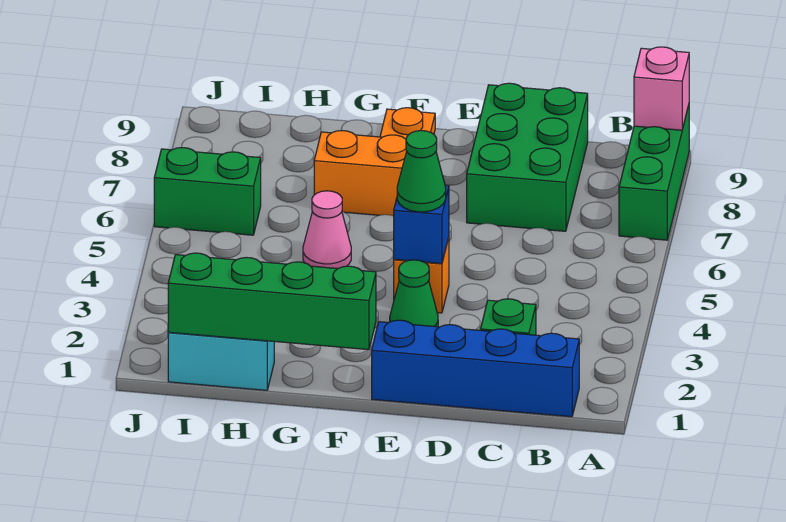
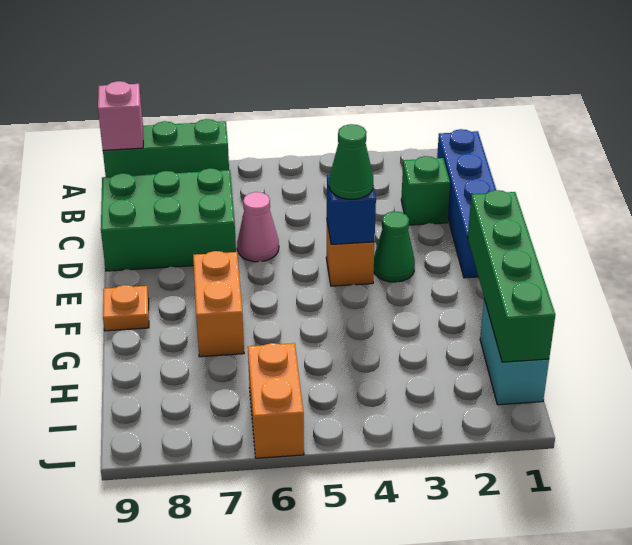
pink cone G5 level 1 -> pink cone D6 level 1
green brick I6:J6 level 1 -> orange brick I6:J6 level 1

